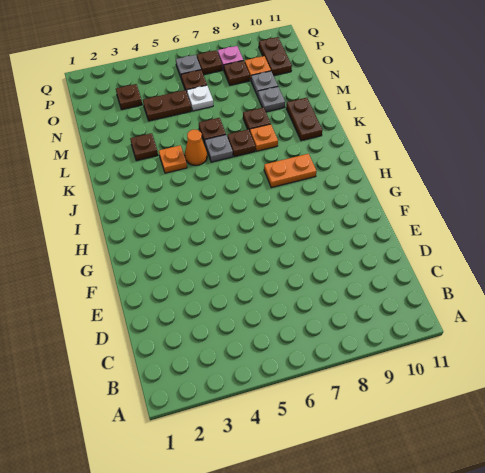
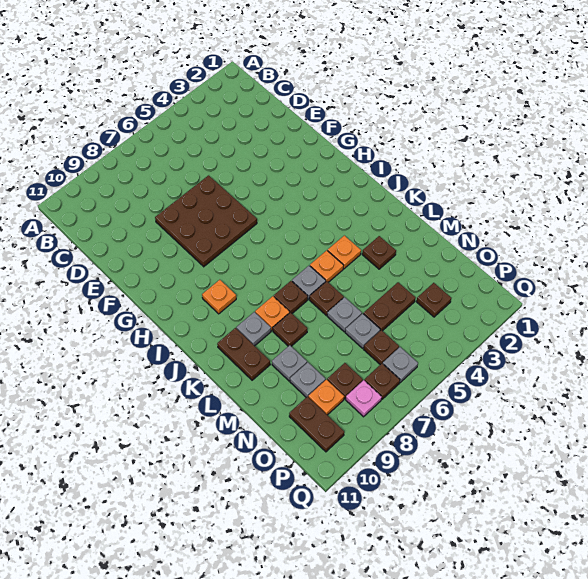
none -> brown plate E6:G8 level 1
orange plate I8:I9 level 1 -> orange plate I9 level 1
orange cone K5 level 1 -> orange plate K5 level 1
none -> grey plate K9 level 1
none -> grey plate M6 level 1
white plate N6 level 1 -> grey plate N6 level 1

